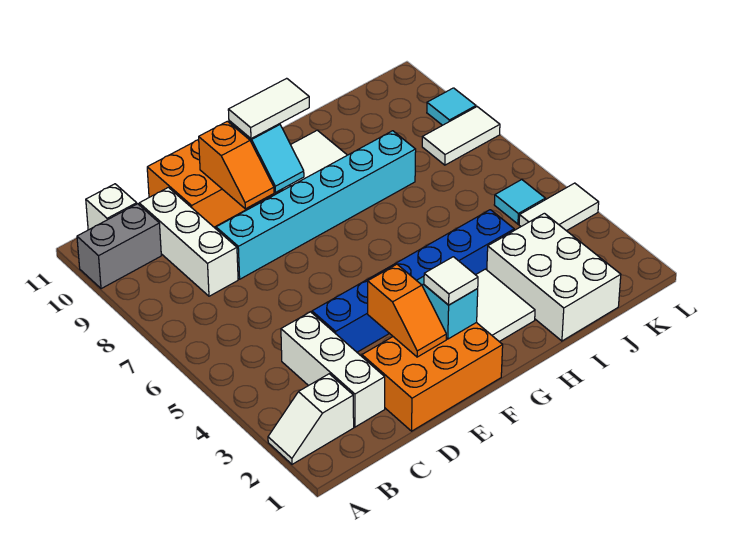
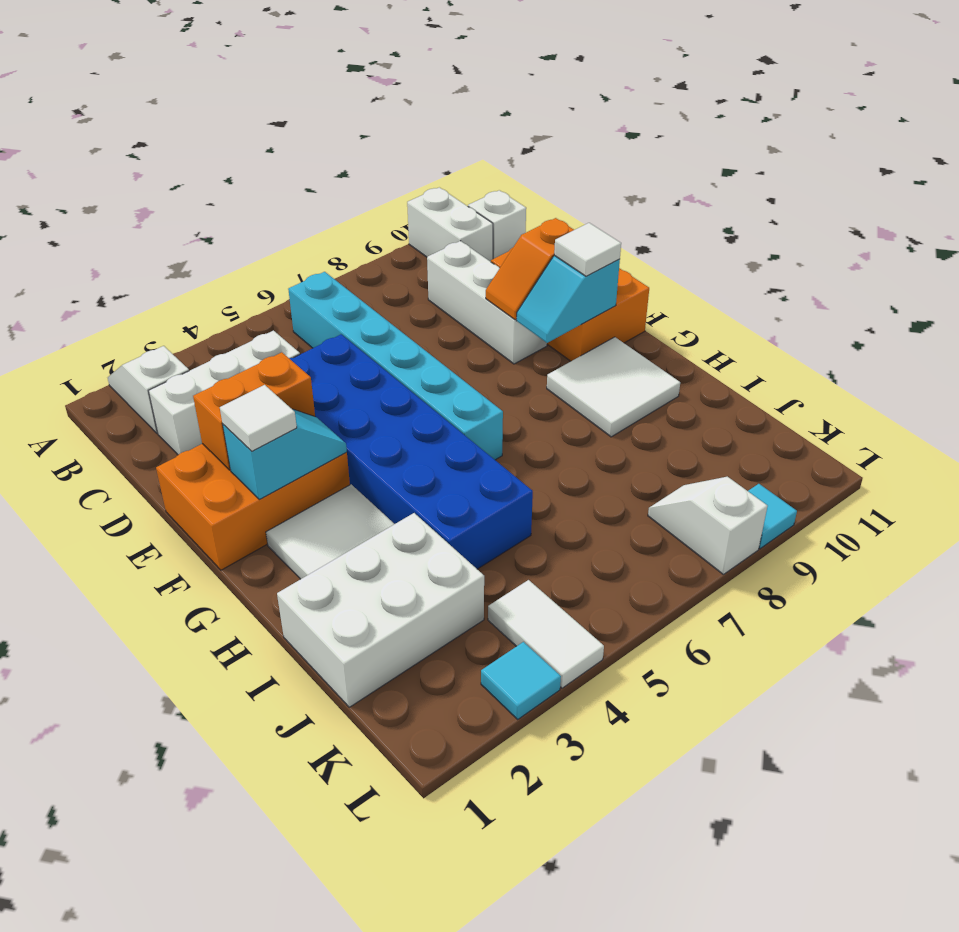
grey brick A10:B10 level 1 -> white brick A10:B10 level 1
white brick C8:C10 level 1 -> white brick C9:E9 level 1
orange brick D1:F2 level 1 -> orange brick E1:F3 level 1
blue brick D4:I4 level 1 -> blue brick D4:I5 level 1
cyan brick D8:I8 level 1 -> cyan brick B6:G6 level 1
orange slope E2:E3 level 2 top 3 -> orange brick E2:E3 level 2
white tile F10:G10 level 3 -> white tile F10 level 3
cyan tile K5 level 1 -> cyan tile L3 level 1
white tile K8:L8 level 1 -> white slope K8:L8 level 1 top L

